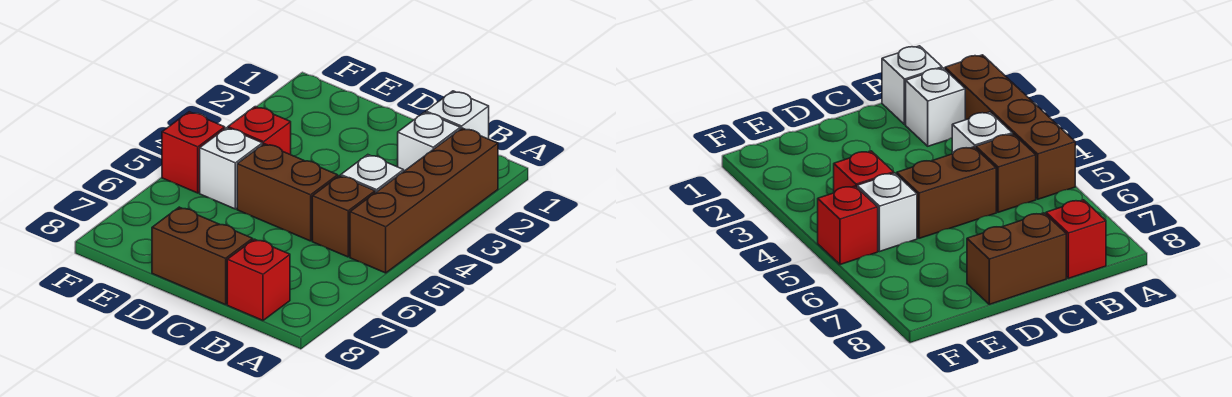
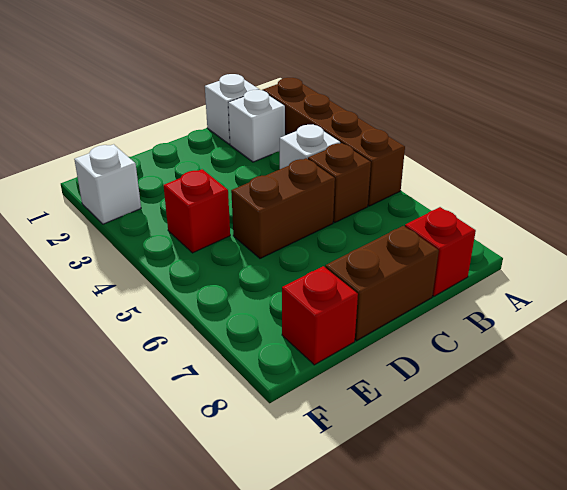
white brick E5 level 1 -> white brick F2 level 1
red brick F5 level 1 -> red brick E8 level 1

